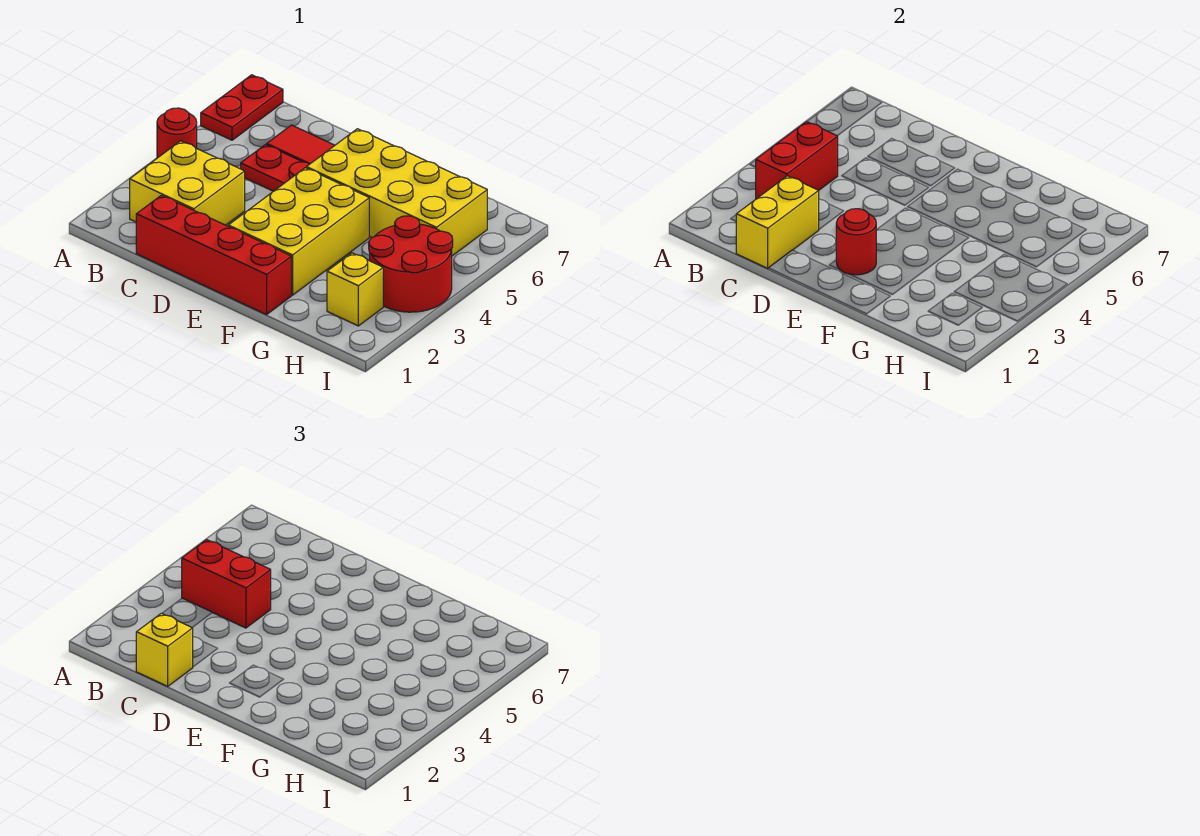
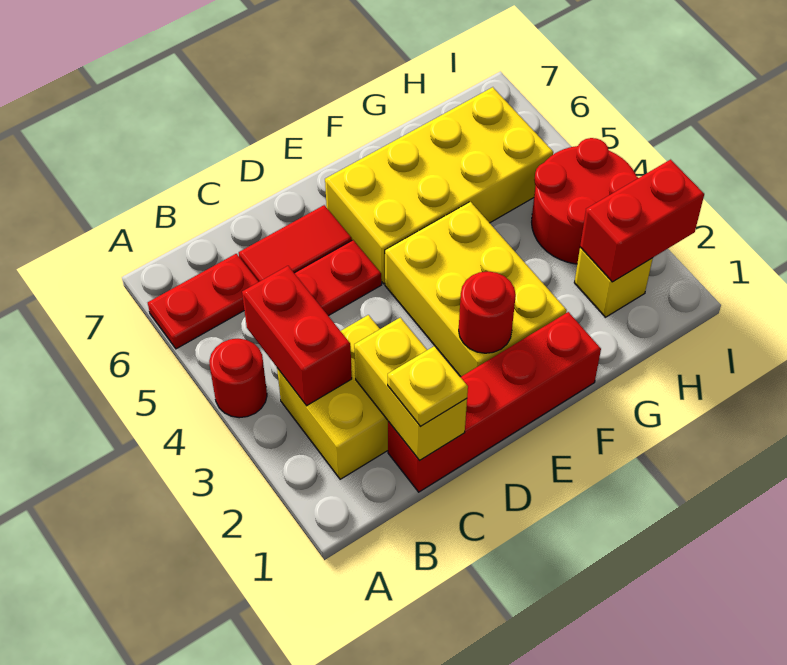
red plate A6:A7 level 1 -> red plate A6:B6 level 1
red brick B4:C4 level 3 -> red brick H2:I2 level 2
yellow brick C1 level 3 -> yellow plate C1 level 3

